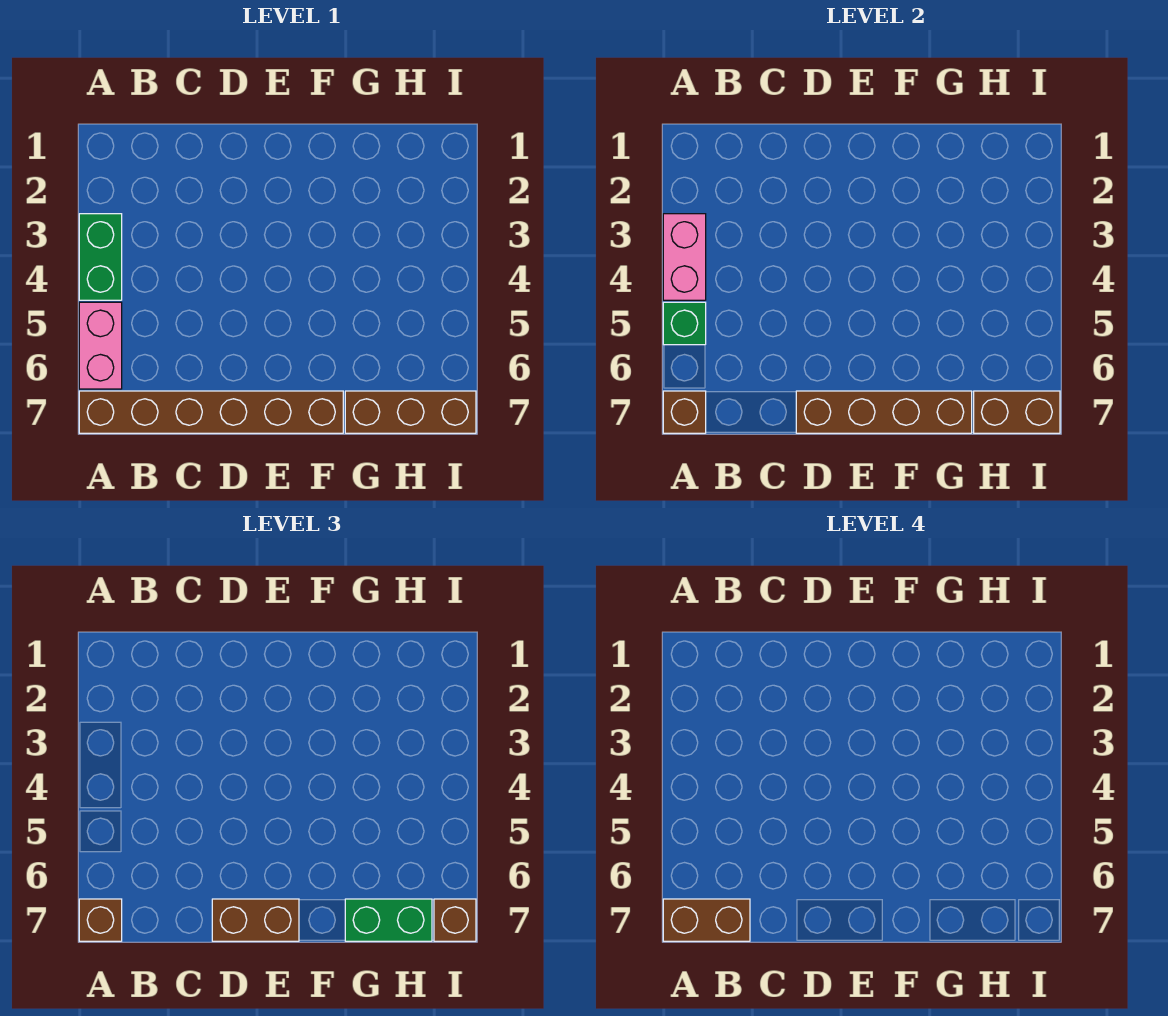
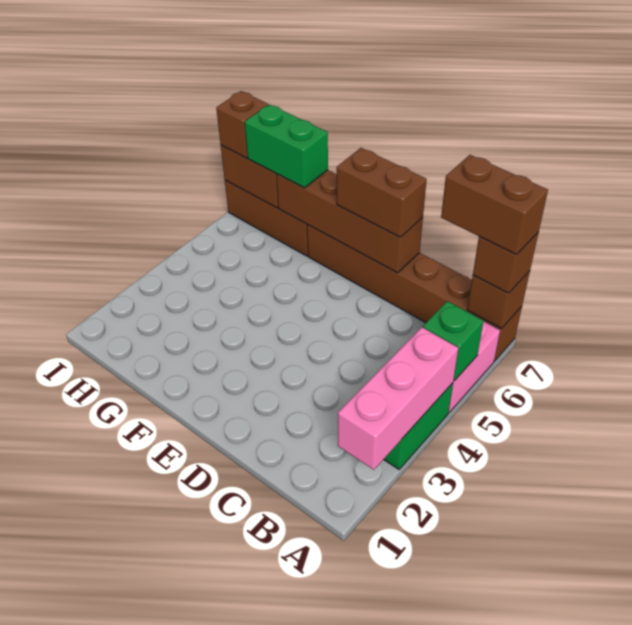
pink brick A3:A4 level 2 -> pink brick A2:A4 level 2

